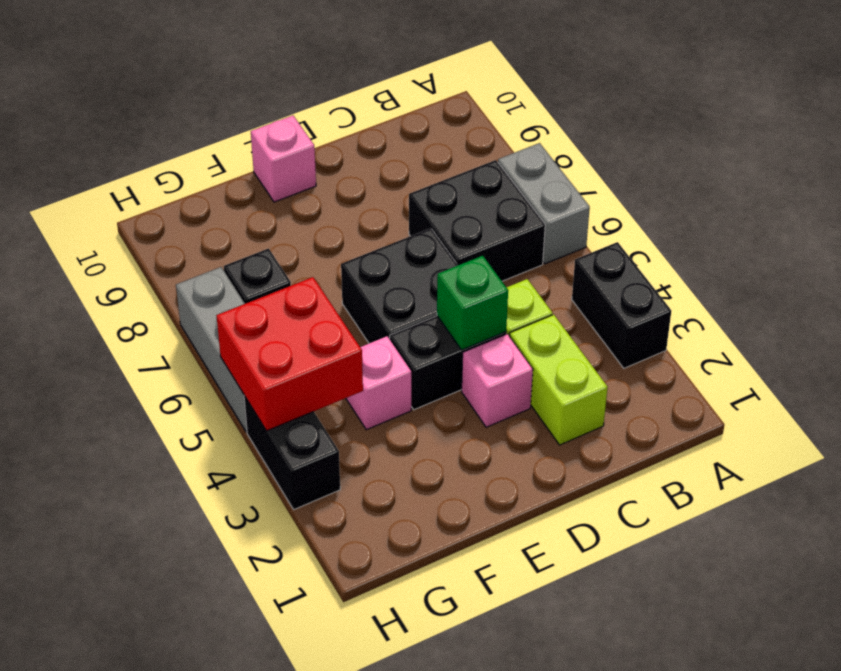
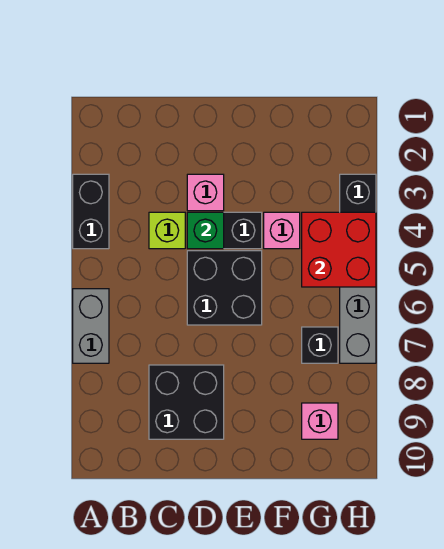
black brick B6:C7 level 1 -> black brick C8:D9 level 1
lime brick C2:C3 level 1 -> none
pink brick E10 level 1 -> pink brick G9 level 1

